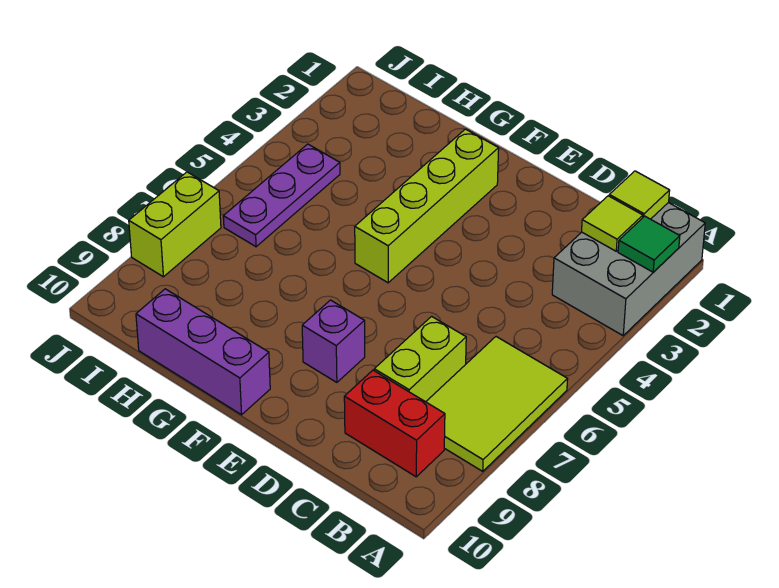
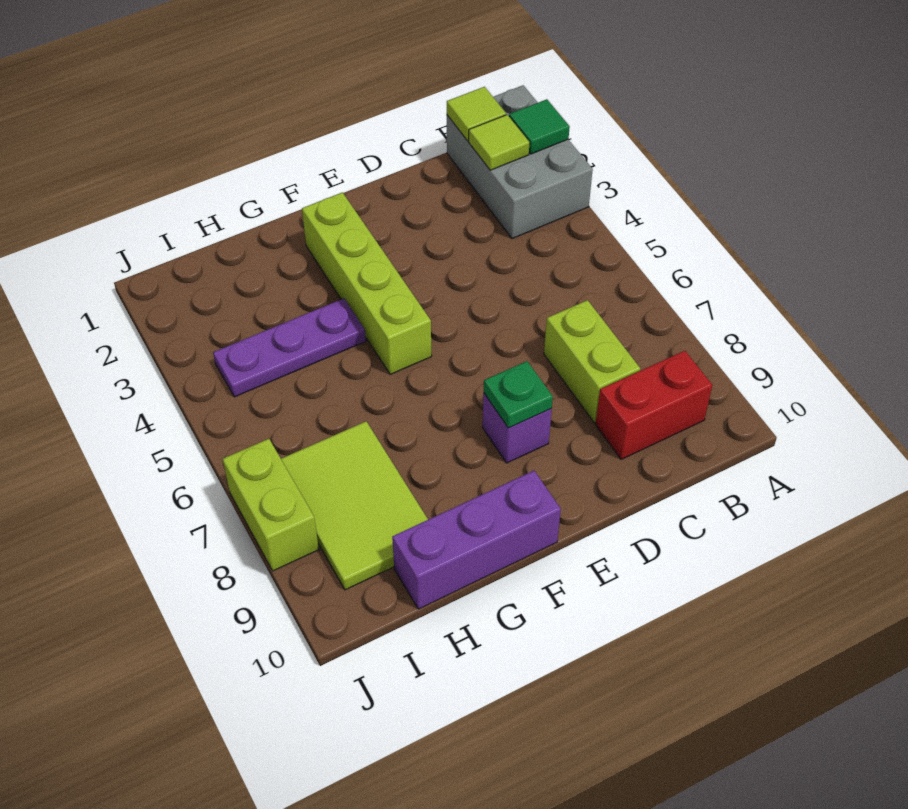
lime tile A6:B8 level 1 -> lime tile H7:I9 level 1
none -> green plate E8 level 2
purple plate I4:I6 level 1 -> purple plate G4:I4 level 1

